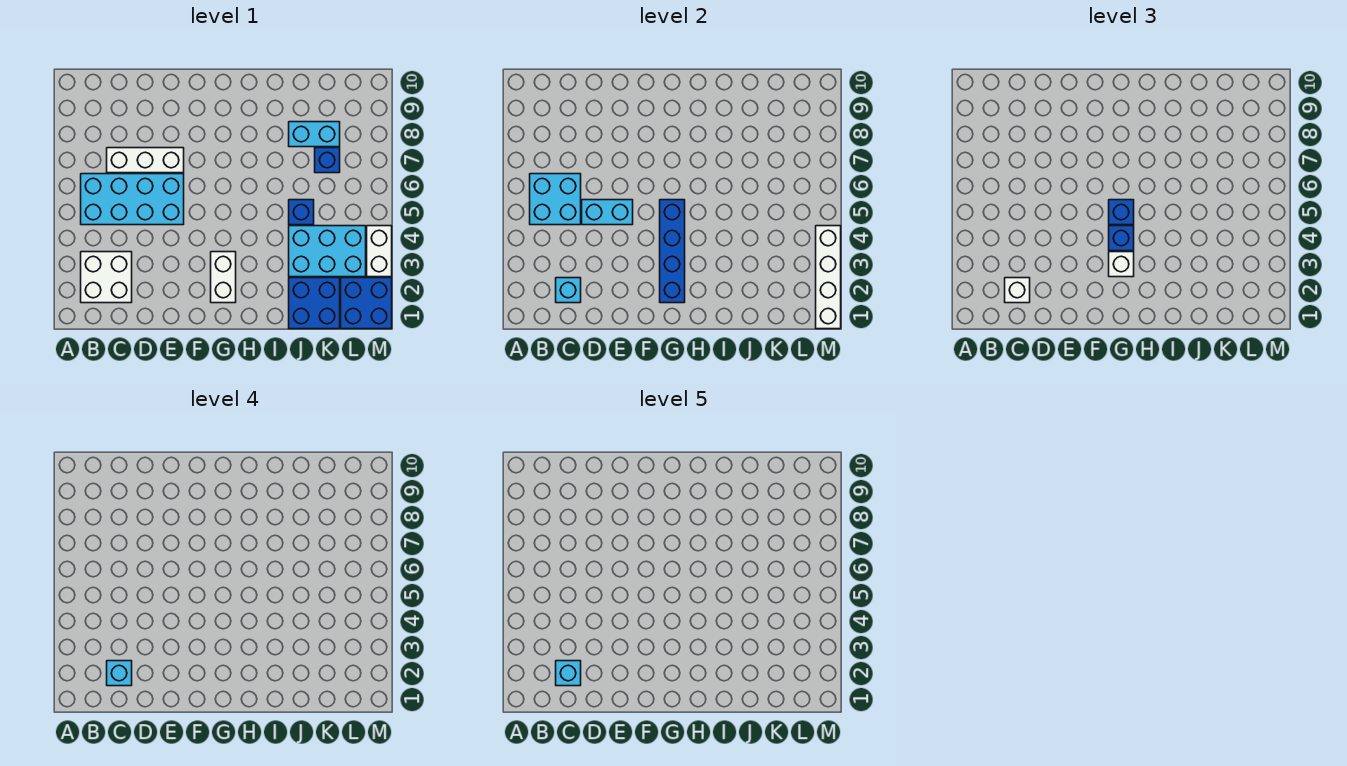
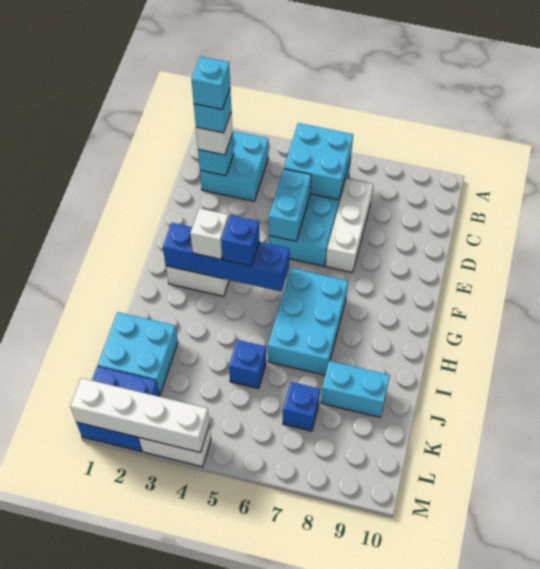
white brick B2:C3 level 1 -> cyan brick B2:C3 level 1
blue brick G5 level 3 -> none
blue brick J1:K2 level 1 -> cyan brick J1:K2 level 1
cyan brick J3:L4 level 1 -> cyan brick G6:I7 level 1
cyan brick J8:K8 level 1 -> cyan brick J8:J9 level 1

